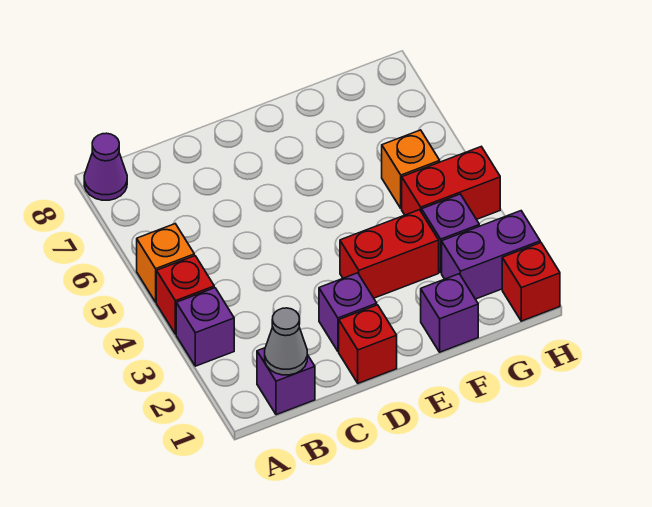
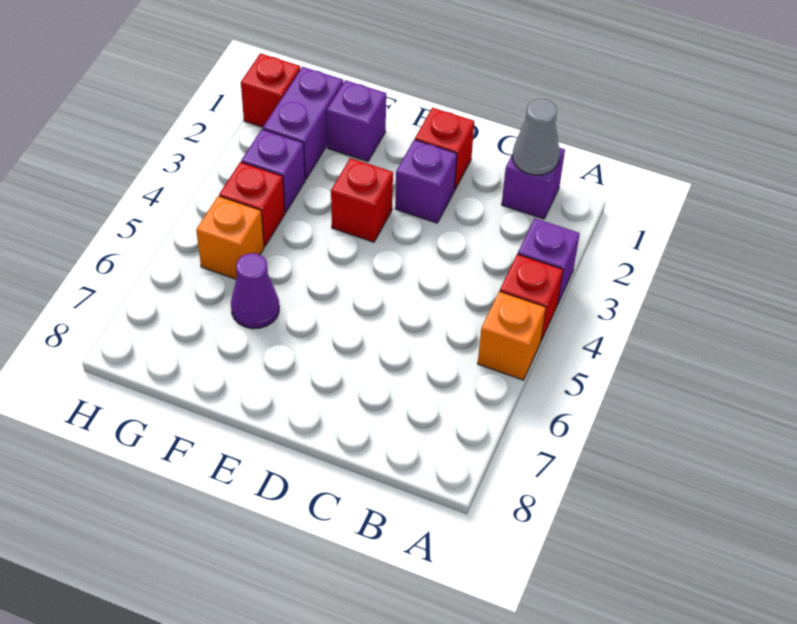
purple cone A8 level 1 -> purple cone F6 level 1
red brick E3:F3 level 1 -> red brick E3 level 1
purple brick G2:H2 level 1 -> purple brick G1:G2 level 1
red brick G4:H4 level 1 -> red brick G4 level 1

